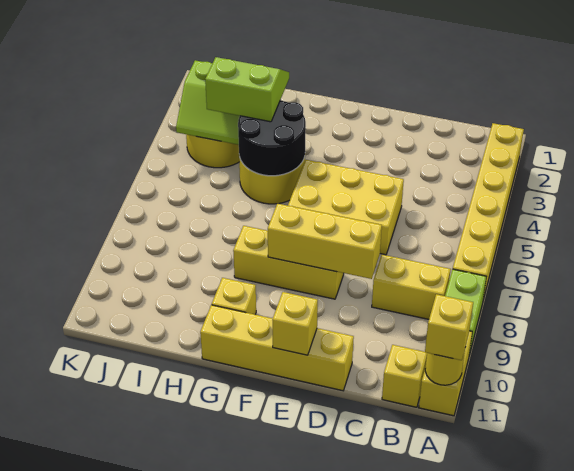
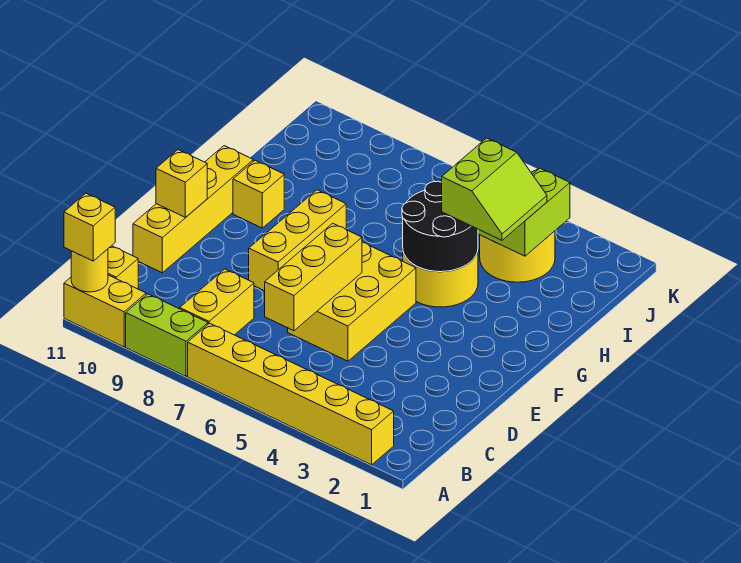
yellow brick D8:F8 level 2 -> yellow brick C6:E6 level 2

